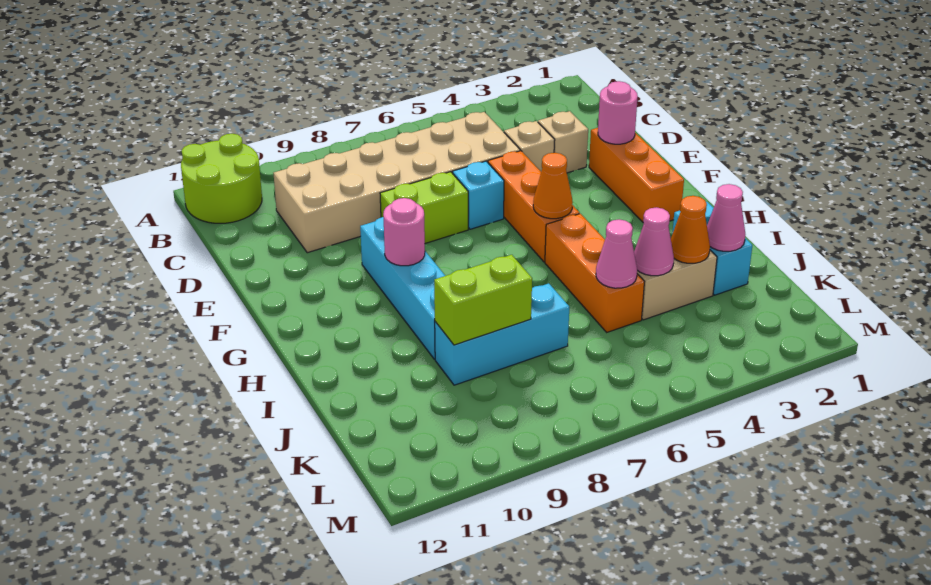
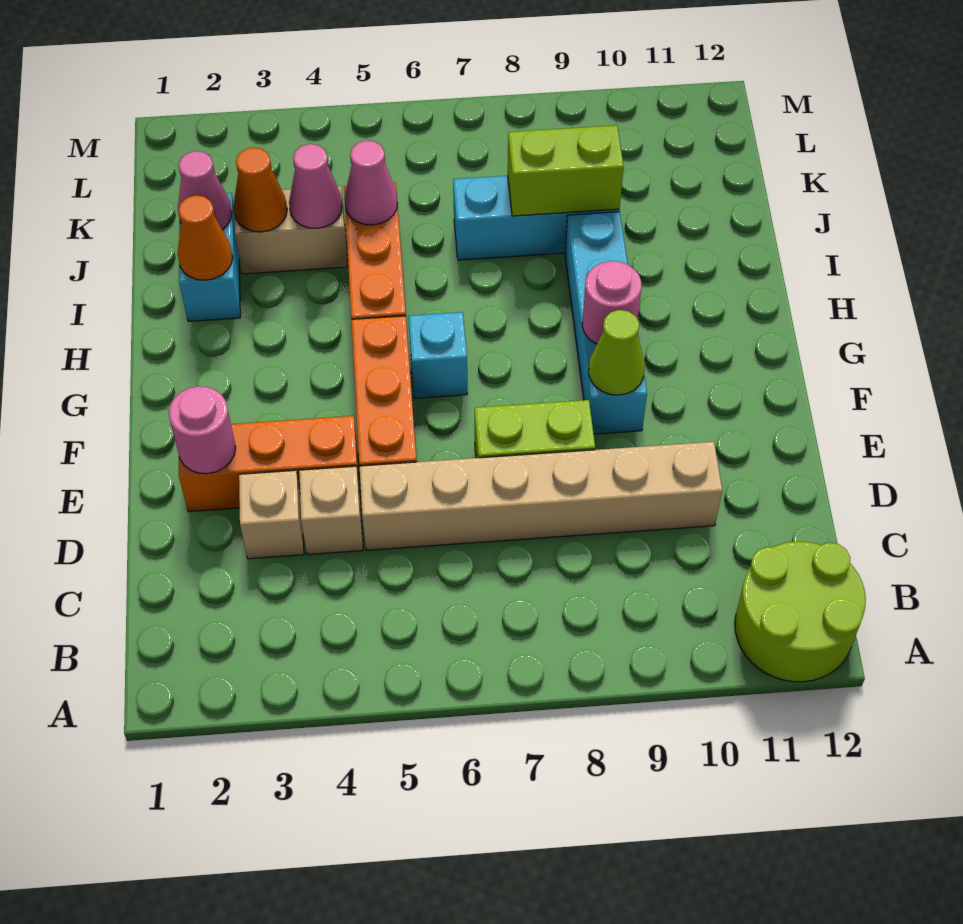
tan brick C5:D10 level 1 -> tan brick D5:D10 level 1
orange brick E2:G2 level 1 -> orange brick E2:E4 level 1
cyan brick E6 level 1 -> cyan brick G6 level 1
none -> lime cone F9 level 2
orange cone G5 level 2 -> orange cone I2 level 2

